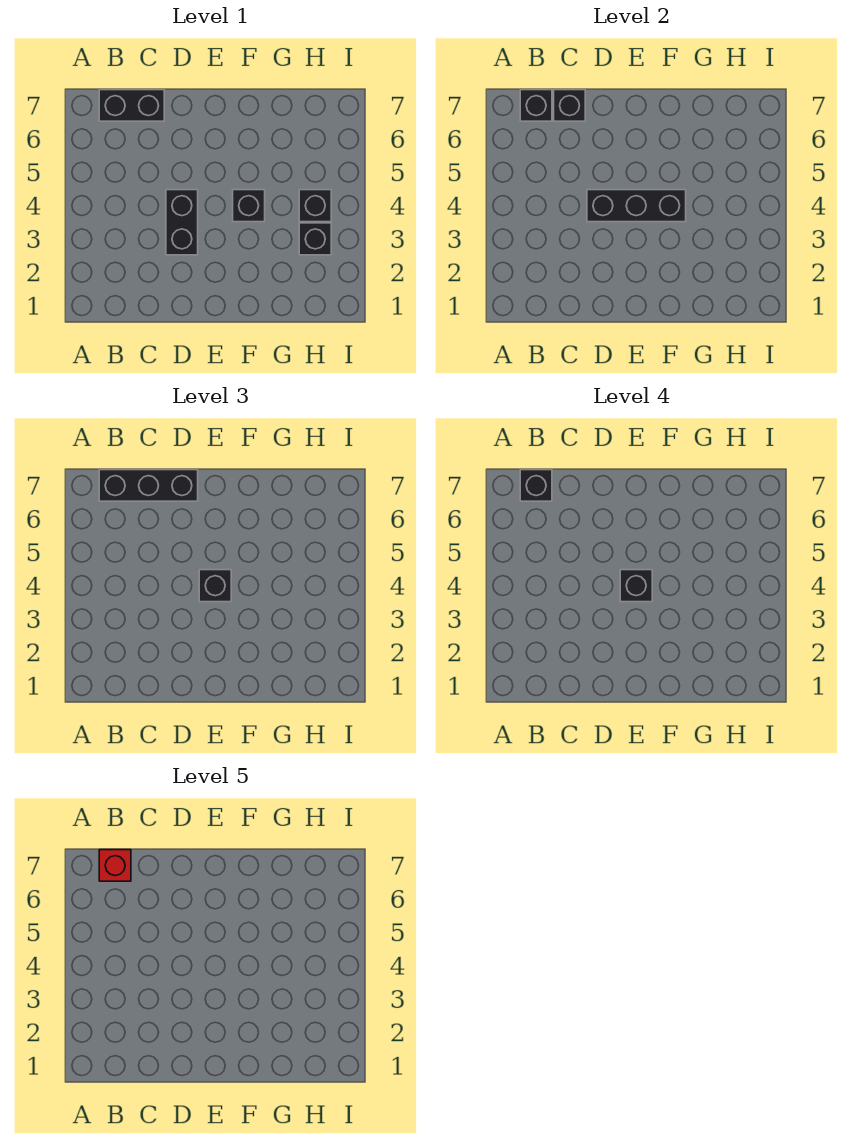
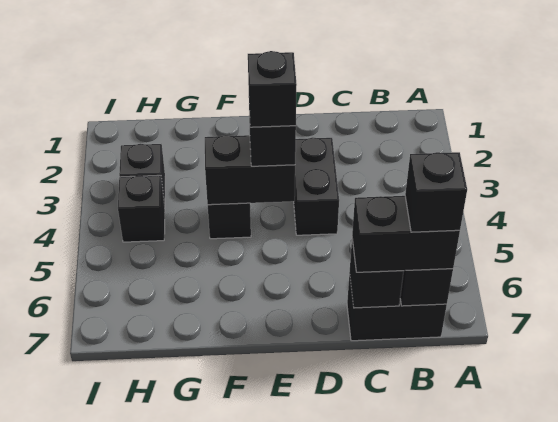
black brick B7:D7 level 3 -> black brick B7:C7 level 3
red brick B7 level 5 -> none
black brick D4:F4 level 2 -> black brick E4:F4 level 2

